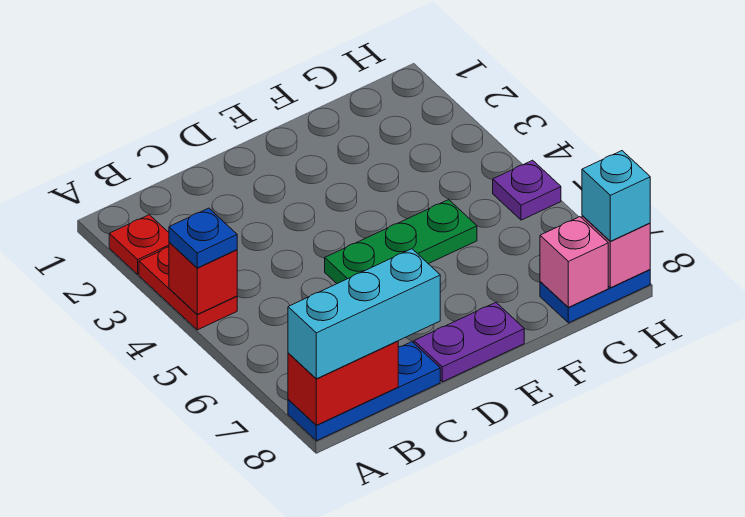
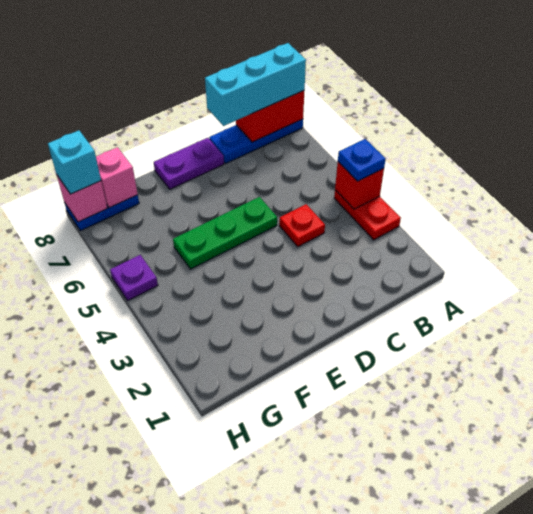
red plate A2 level 1 -> red plate C4 level 1

